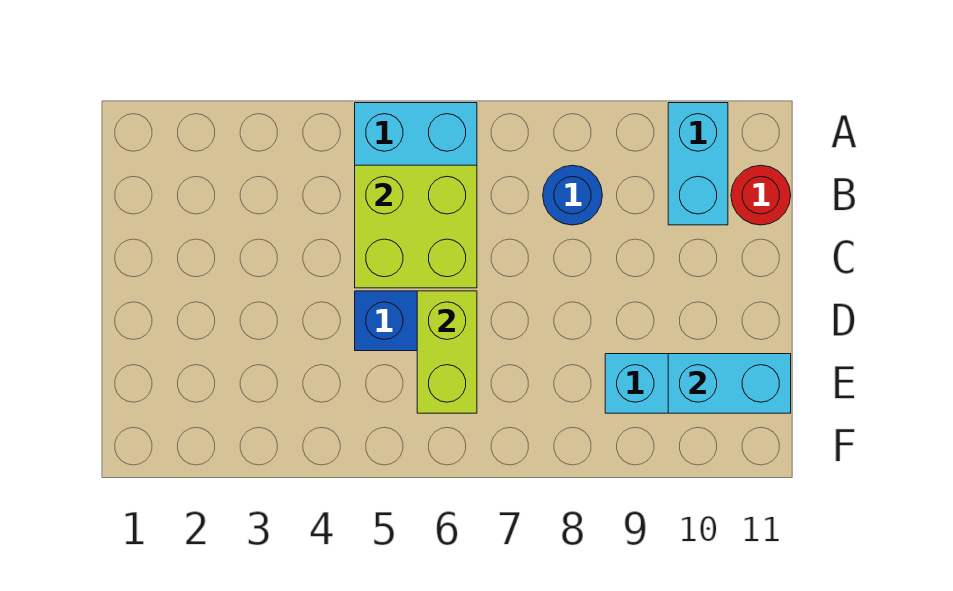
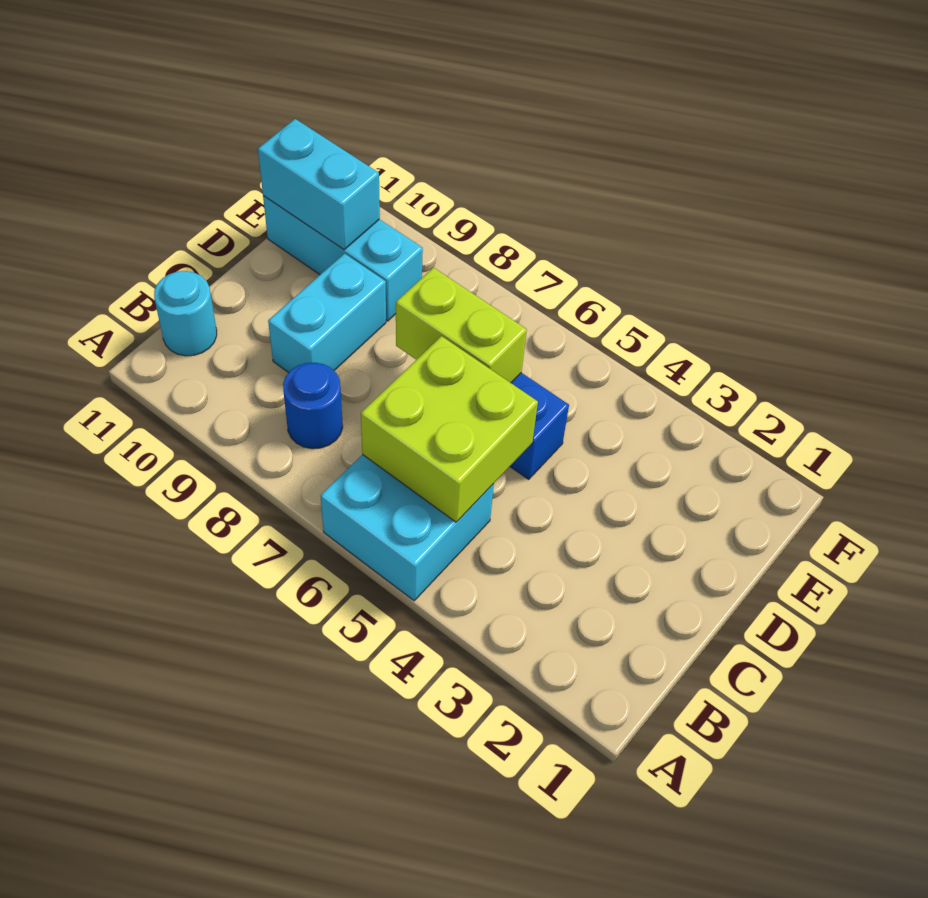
cyan brick A10:B10 level 1 -> cyan brick C9:D9 level 1
red round brick B11 level 1 -> cyan round brick B11 level 1
lime brick D6:E6 level 2 -> lime brick D6:D7 level 2

